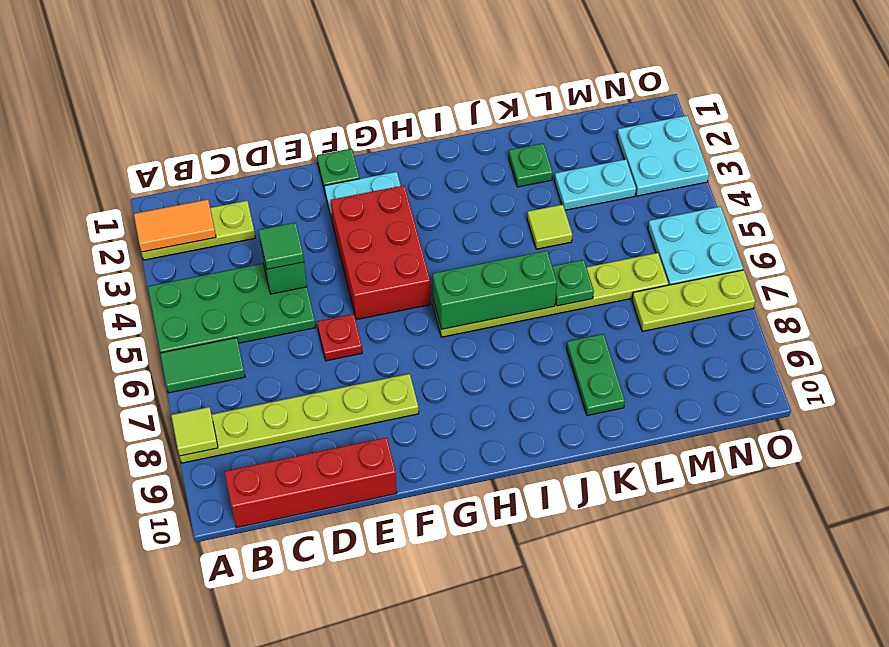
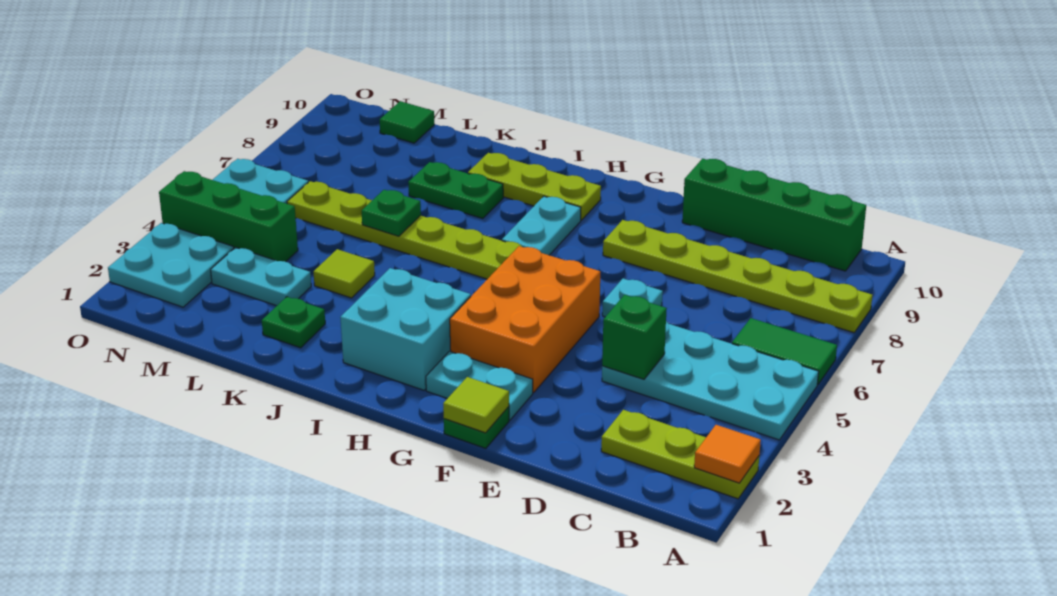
orange tile A2:B2 level 2 -> orange tile A2 level 2
green plate A4:D5 level 1 -> cyan plate A4:D5 level 1
lime tile A8 level 2 -> lime tile F1 level 2
red brick B10:E10 level 1 -> green brick B10:E10 level 1
green tile D4 level 3 -> green tile M10 level 1
red plate E6 level 1 -> cyan plate E6 level 1
red brick F3:G5 level 1 -> orange brick F3:G5 level 1
none -> cyan brick H2:I3 level 1
green brick H6:J6 level 2 -> green brick M4:O4 level 1
none -> cyan plate H7:H8 level 1
green plate K8:K9 level 1 -> green plate J8:K8 level 1
lime plate M7:O7 level 1 -> lime plate H9:J9 level 1

